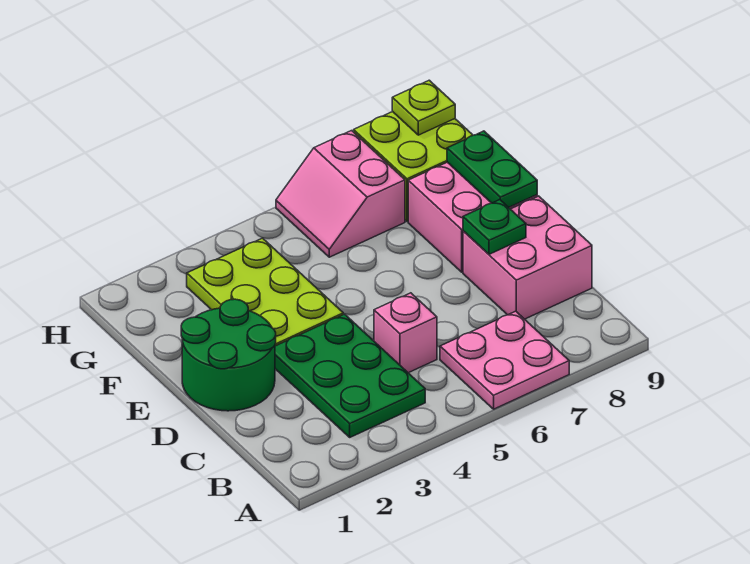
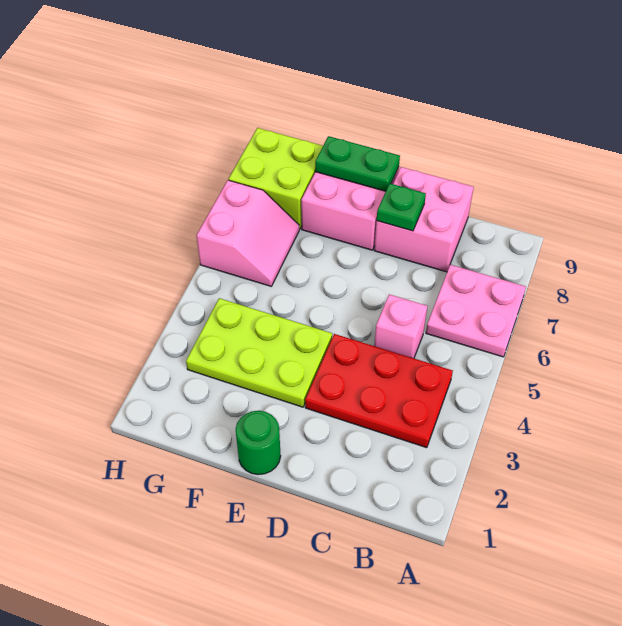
green plate B3:D4 level 1 -> red plate B3:D4 level 1
green round brick D1:E2 level 1 -> green round brick E1 level 1
pink slope G6:H7 level 1 top 7 -> pink slope G6:H7 level 1 top H
lime plate H9 level 2 -> none

